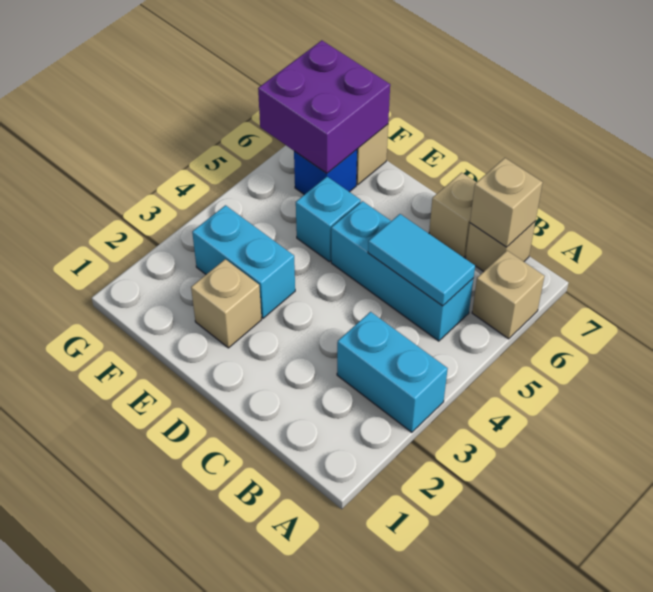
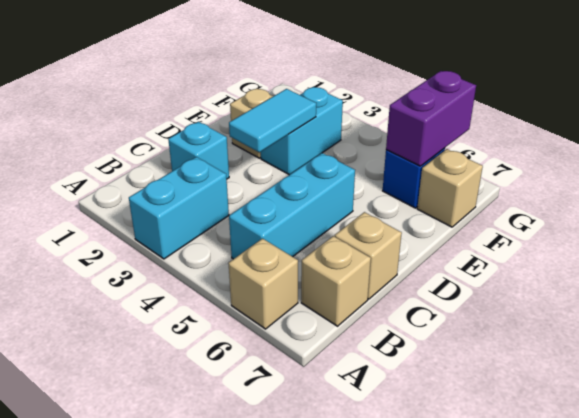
cyan tile B5:C5 level 2 -> cyan tile D3:E3 level 2
tan brick B7 level 2 -> none
cyan brick E5 level 1 -> cyan brick C2 level 1
purple brick F6:G7 level 2 -> purple brick F6:G6 level 2

